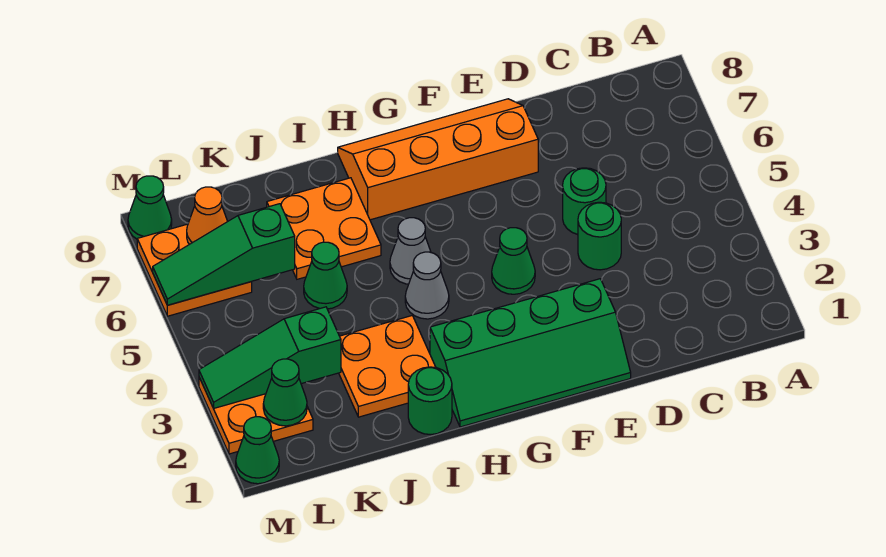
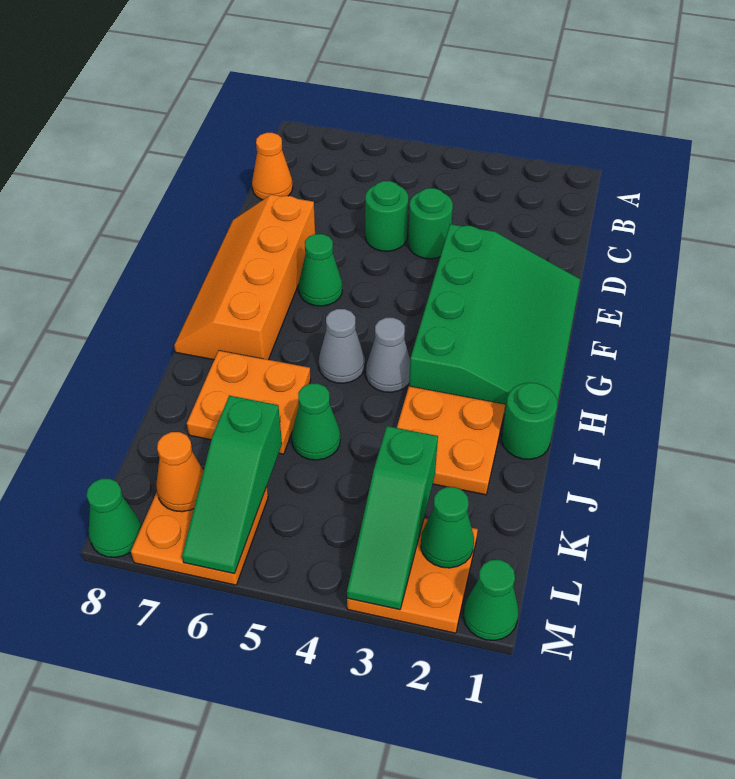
none -> orange cone C8 level 1
green slope E1:H2 level 1 top 2 -> green slope E1:H3 level 1 top 3
green cone F4 level 1 -> green cone F6 level 1

